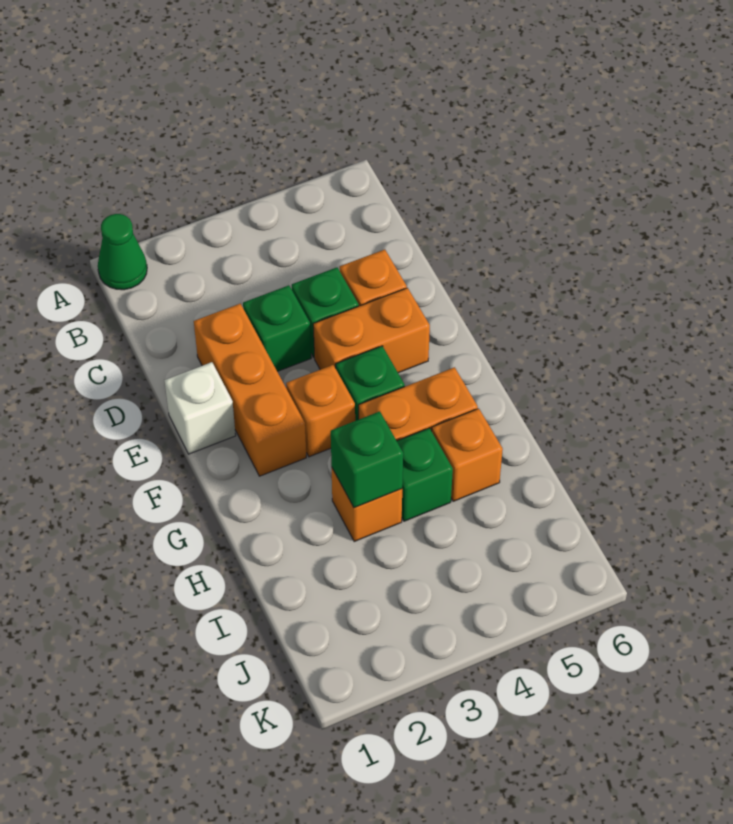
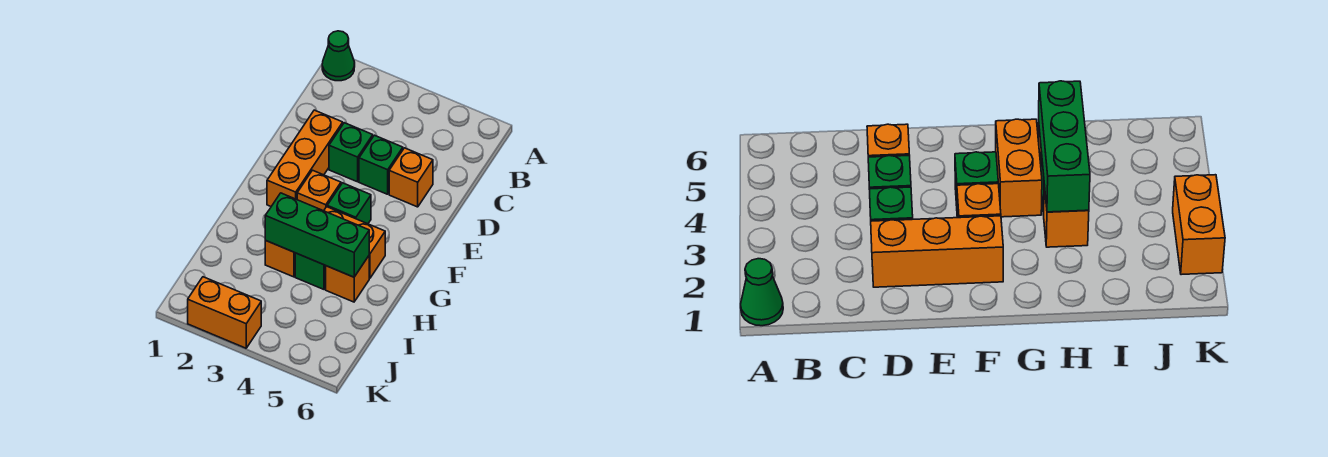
white brick E1 level 1 -> none
orange brick E4:E5 level 1 -> orange brick K2:K3 level 1
green brick H3 level 2 -> green brick H3:H5 level 2

